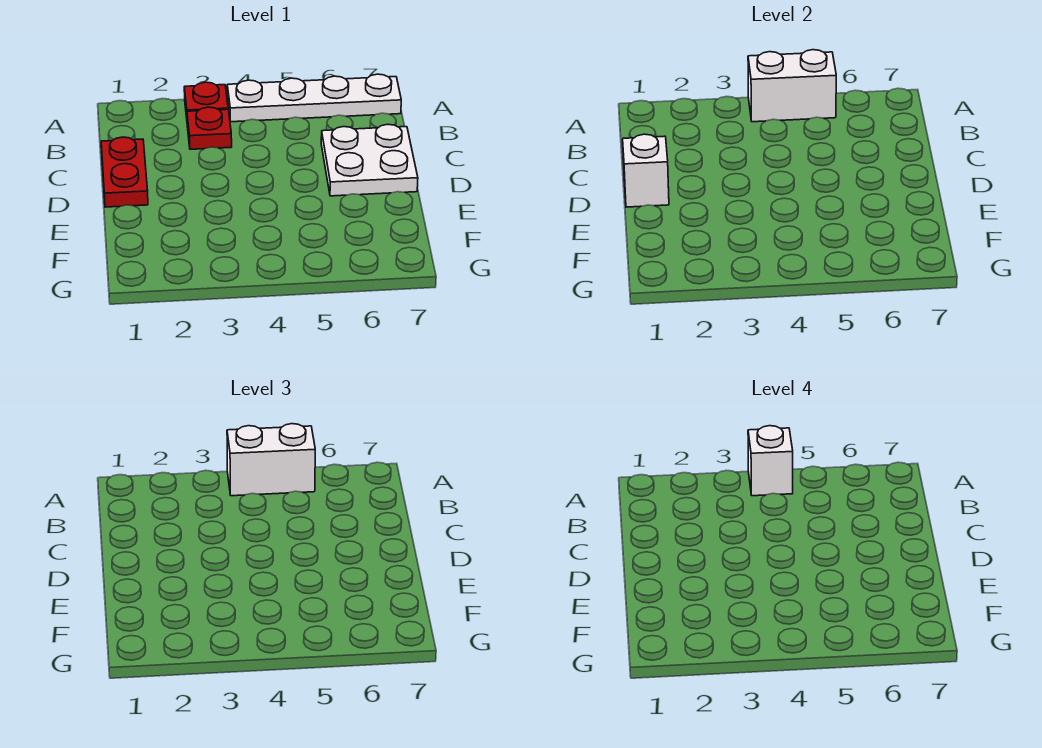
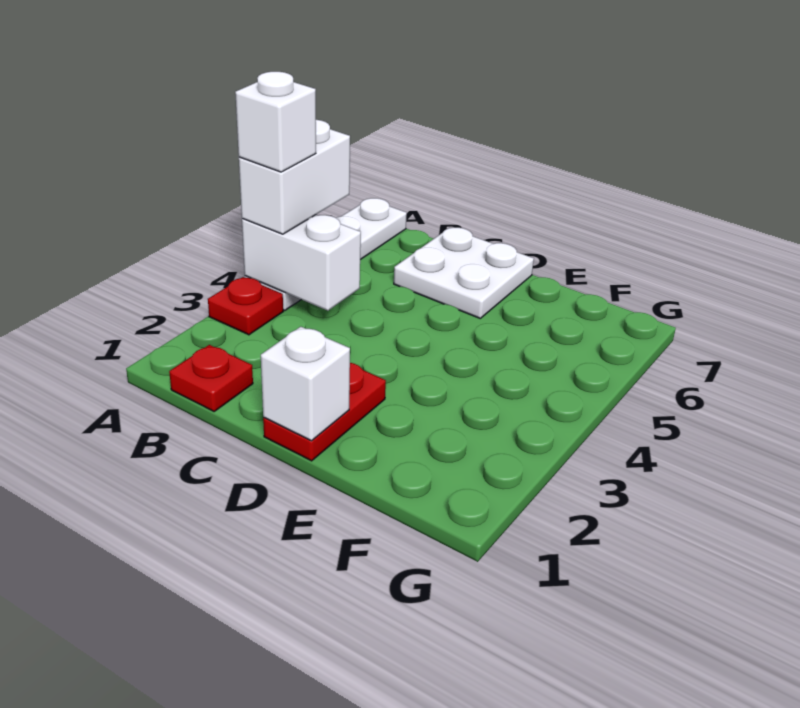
white brick A4:A5 level 2 -> white brick A4:B4 level 2
red plate B3 level 1 -> red plate B1 level 1
red plate C1:D1 level 1 -> red plate D1:D2 level 1

